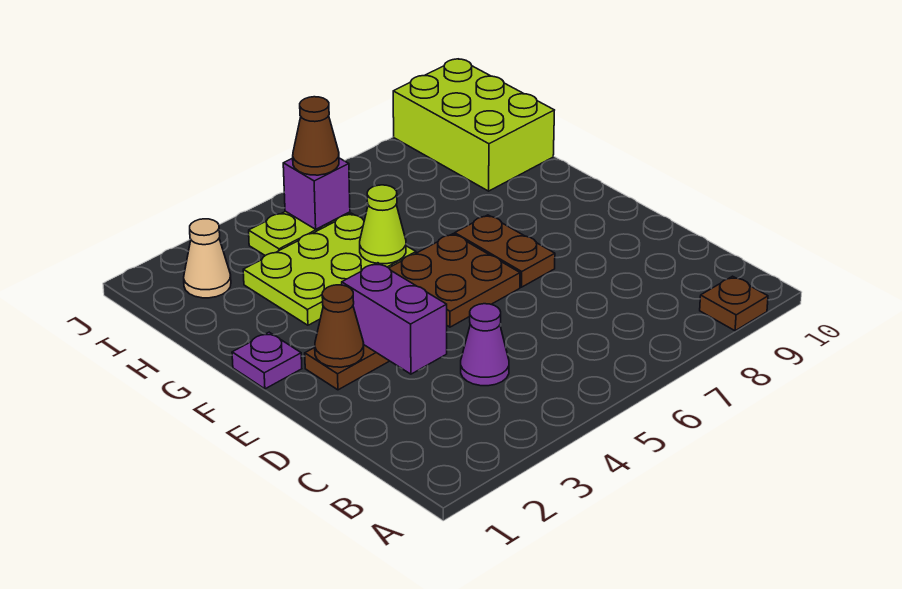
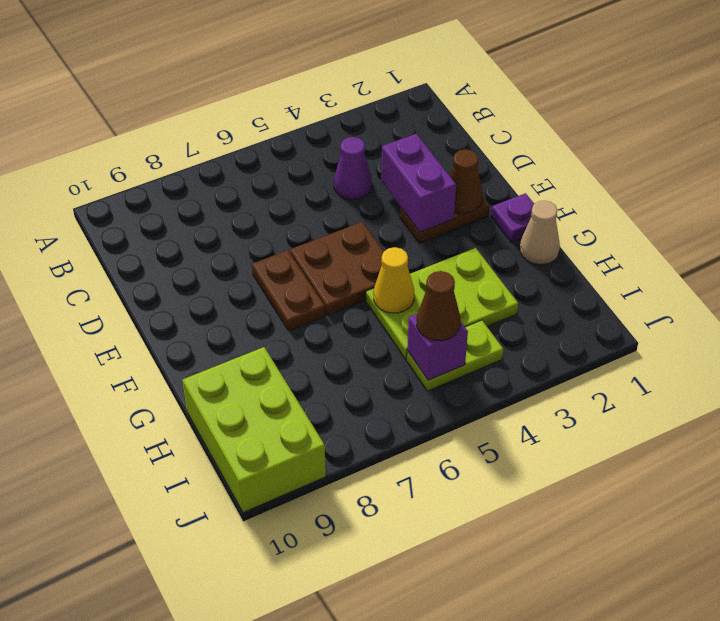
brown plate A9 level 1 -> none
lime cone G5 level 2 -> yellow cone G5 level 2
tan cone I2 level 1 -> tan cone G1 level 1

